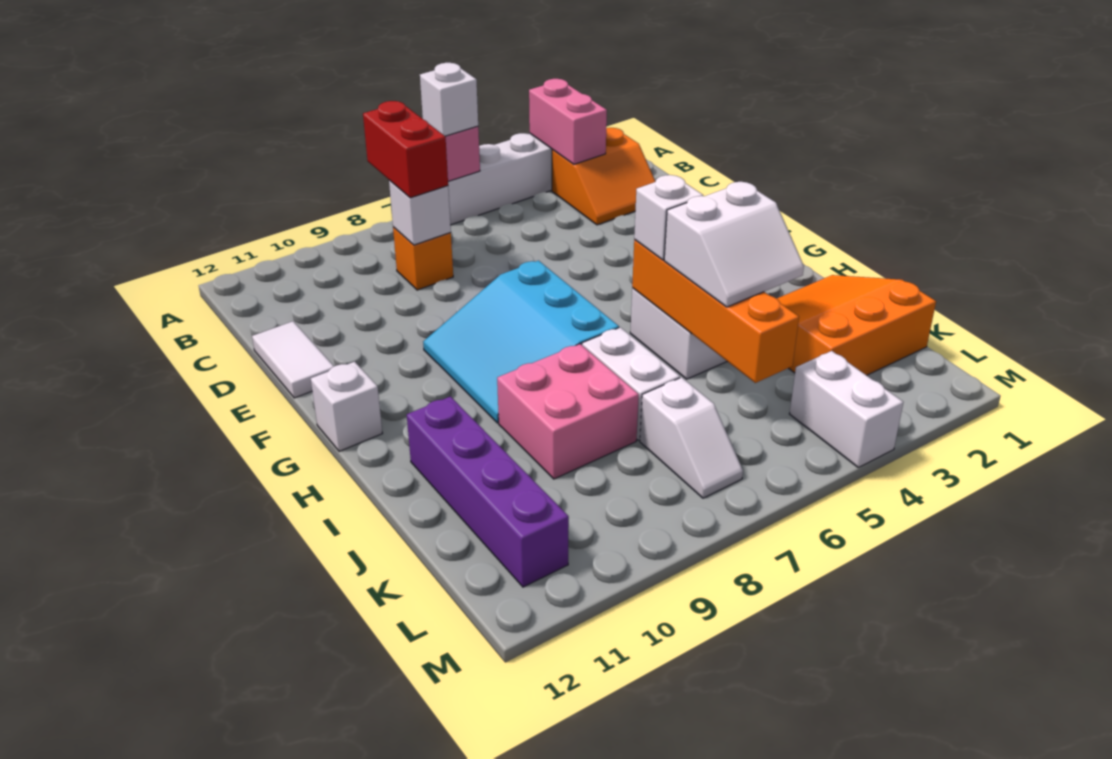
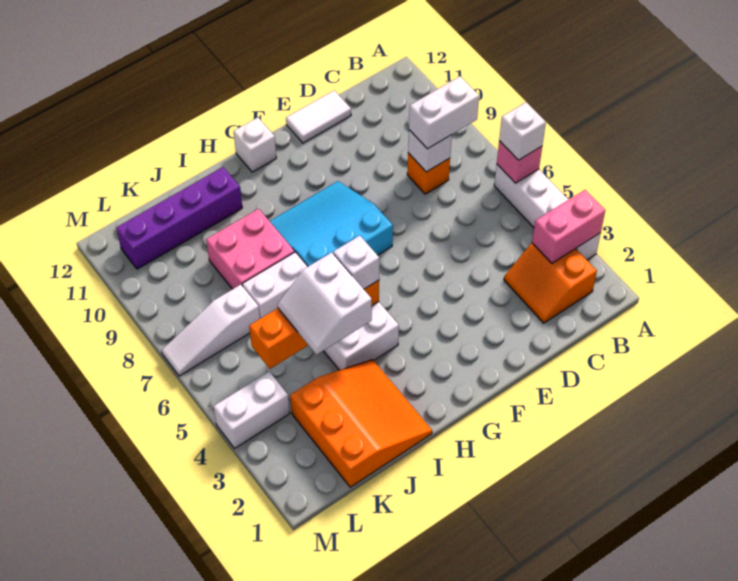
red brick B8:C8 level 3 -> white brick B8:C8 level 3
white slope K7:L7 level 1 top K -> white slope K7:M7 level 1 top K

